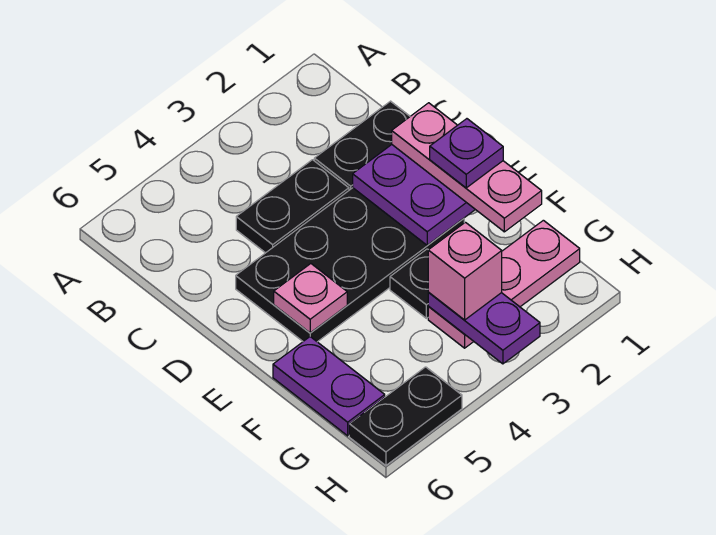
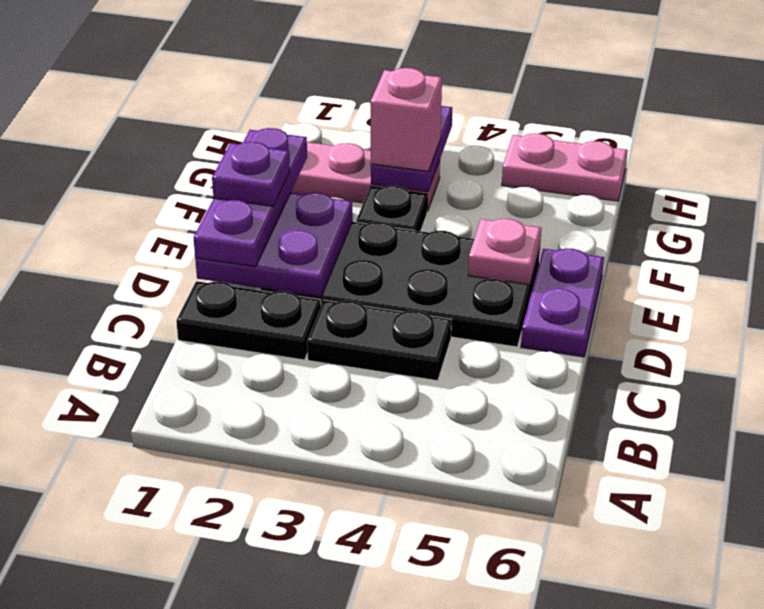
pink plate D1:F1 level 3 -> purple plate D1:F1 level 3
purple plate F6:G6 level 1 -> purple plate D6:E6 level 1
black plate H5:H6 level 1 -> pink plate H5:H6 level 1

